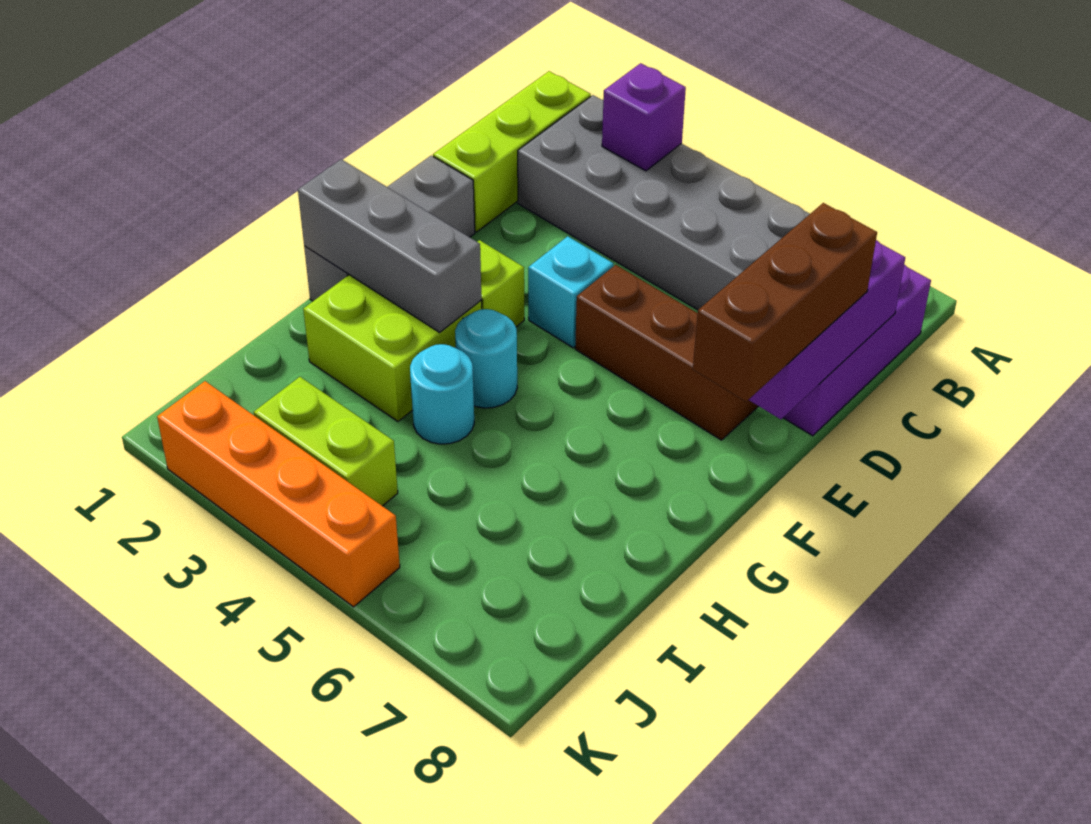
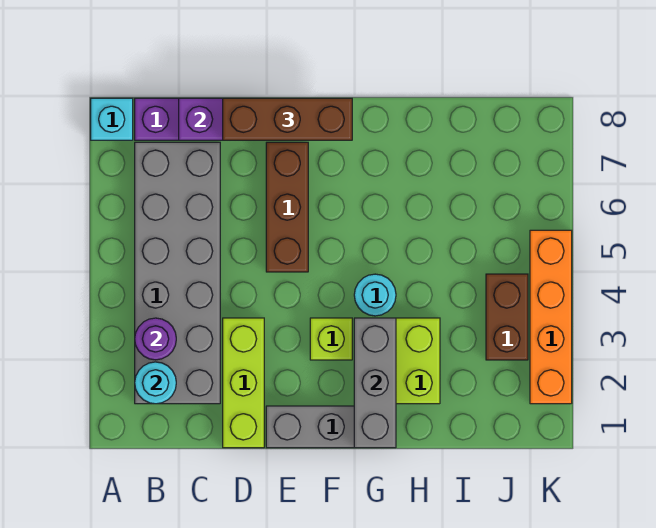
lime brick B1:D1 level 1 -> lime brick D1:D3 level 1
purple brick B3 level 2 -> purple round brick B3 level 2
cyan brick E4 level 1 -> cyan brick A8 level 1
cyan round brick H4 level 1 -> cyan round brick B2 level 2
lime brick J3:J4 level 1 -> brown brick J3:J4 level 1

